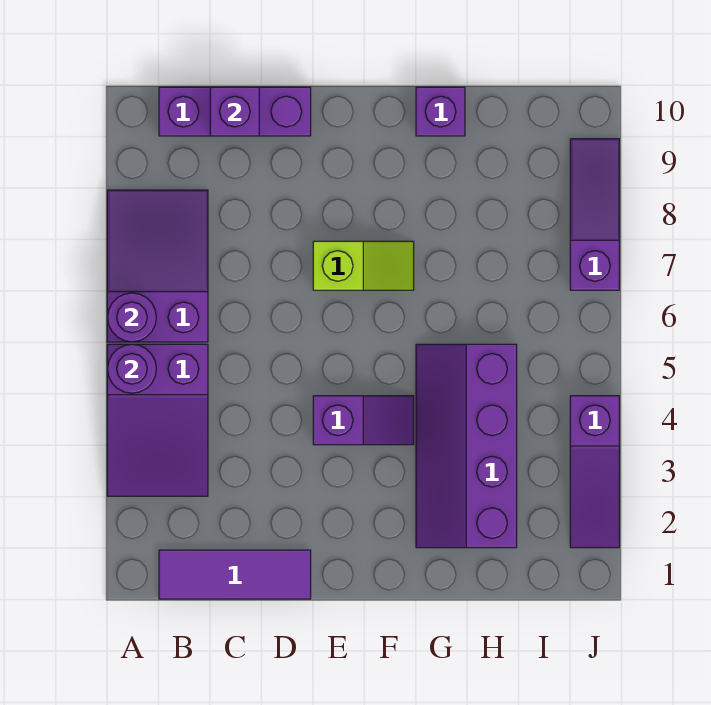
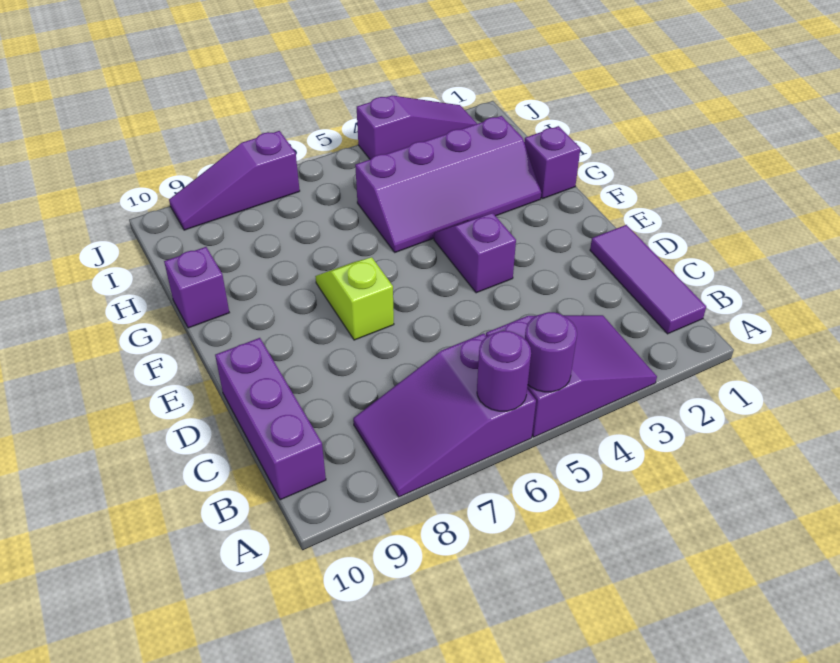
purple brick C10 level 2 -> purple brick G1 level 1

